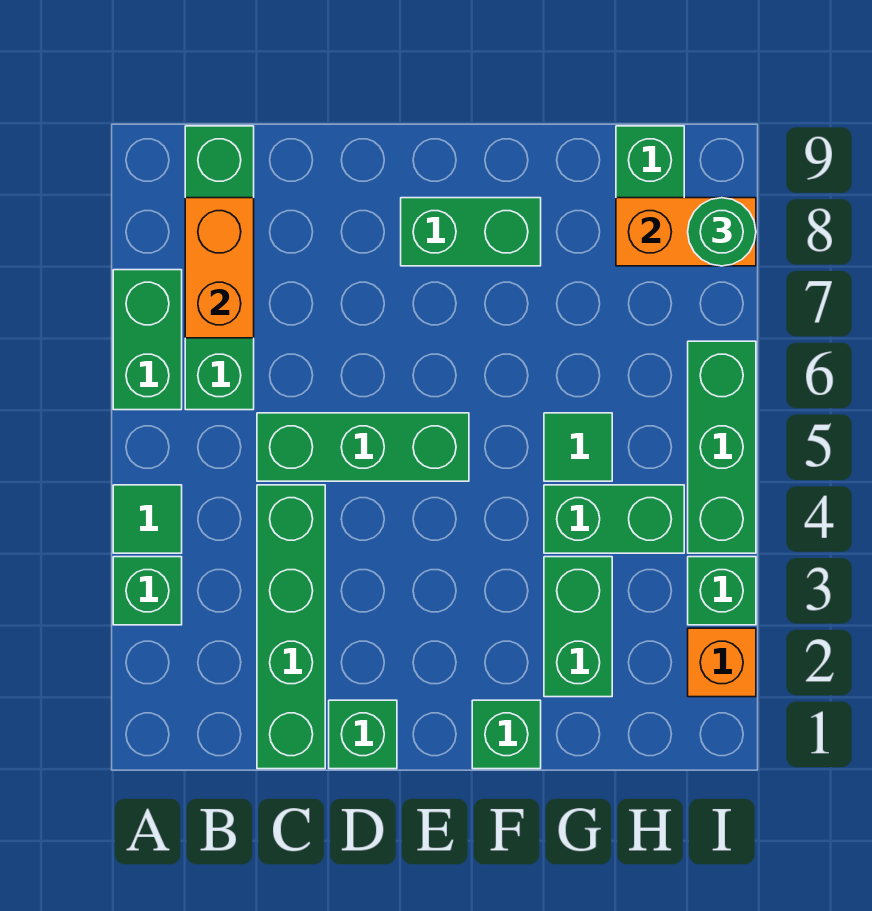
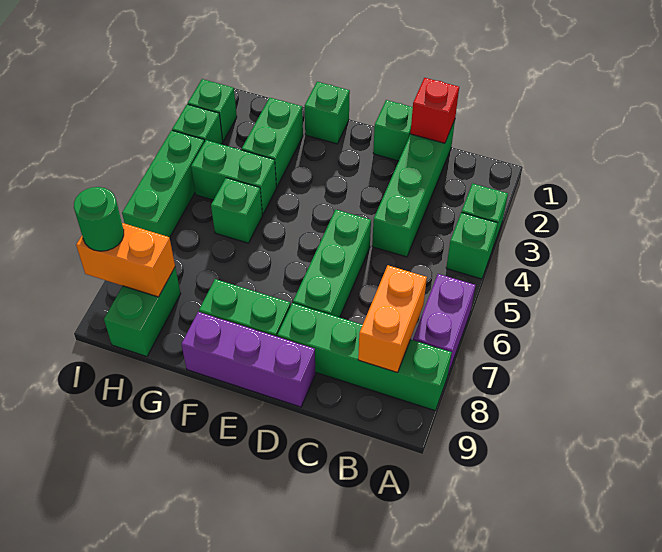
green tile A4 level 1 -> green brick A4 level 1
green brick A6:A7 level 1 -> purple brick A6:A7 level 1
green brick B6:B9 level 1 -> green brick A8:D8 level 1
none -> red brick C1 level 2
green brick C5:E5 level 1 -> green brick D5:D7 level 1
none -> purple brick D9:F9 level 1
green tile G5 level 1 -> green brick G5 level 1
orange brick I2 level 1 -> green brick I2 level 1

